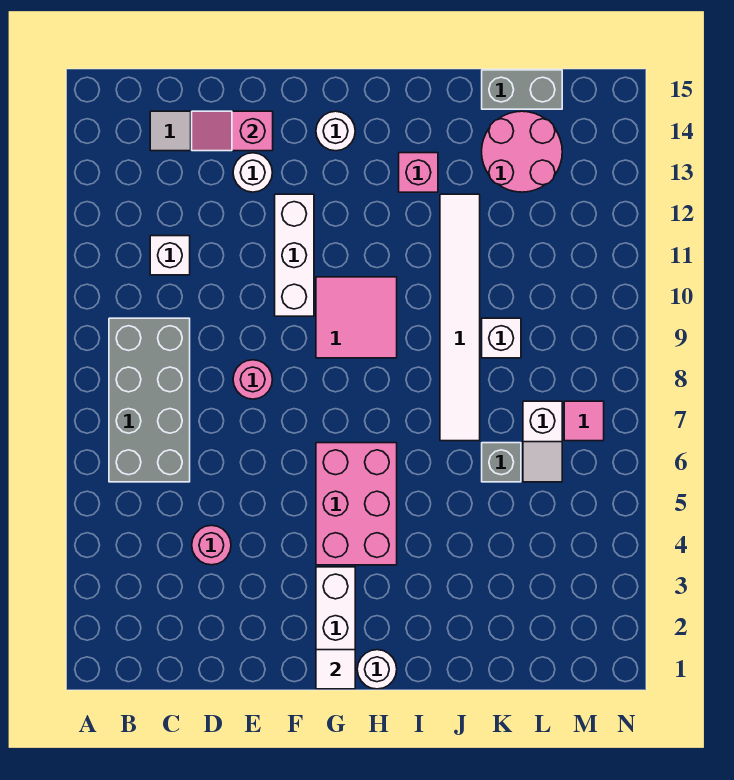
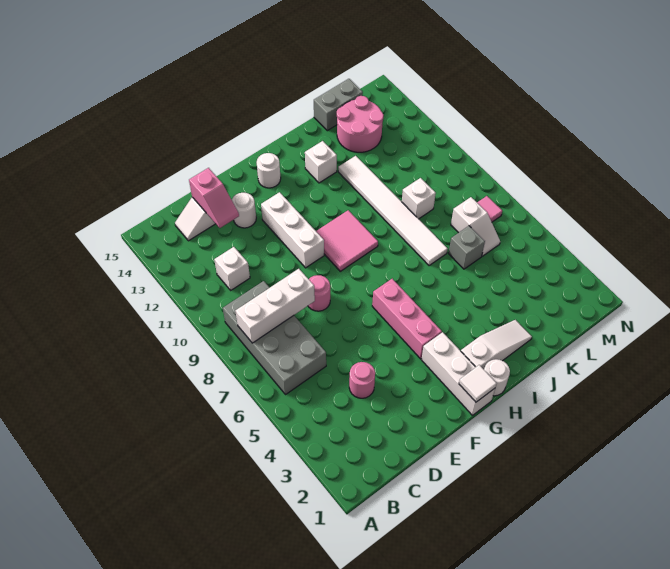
none -> white brick B8:D8 level 2
pink slope D14:E14 level 2 top E -> pink slope D13:D14 level 2 top 14
pink brick G4:H6 level 1 -> pink brick G4:G6 level 1
none -> white slope H2:J2 level 1 top H
pink brick I13 level 1 -> white brick I13 level 1

